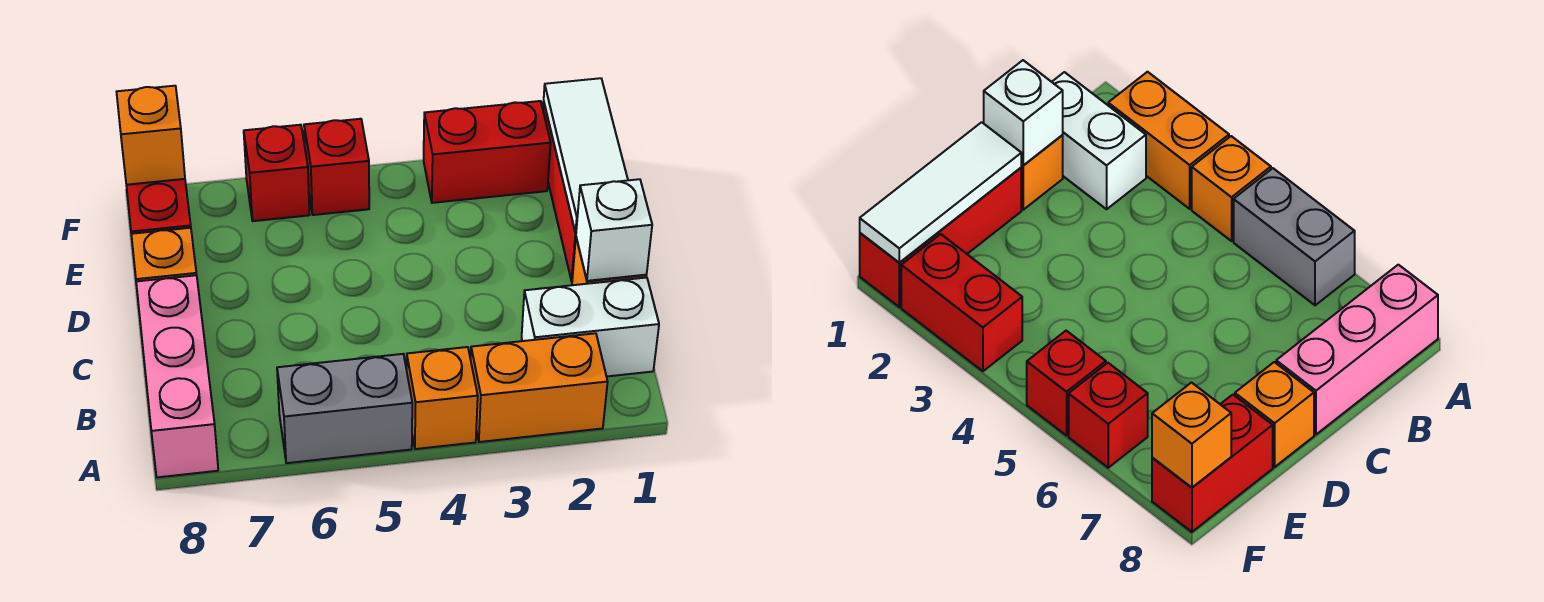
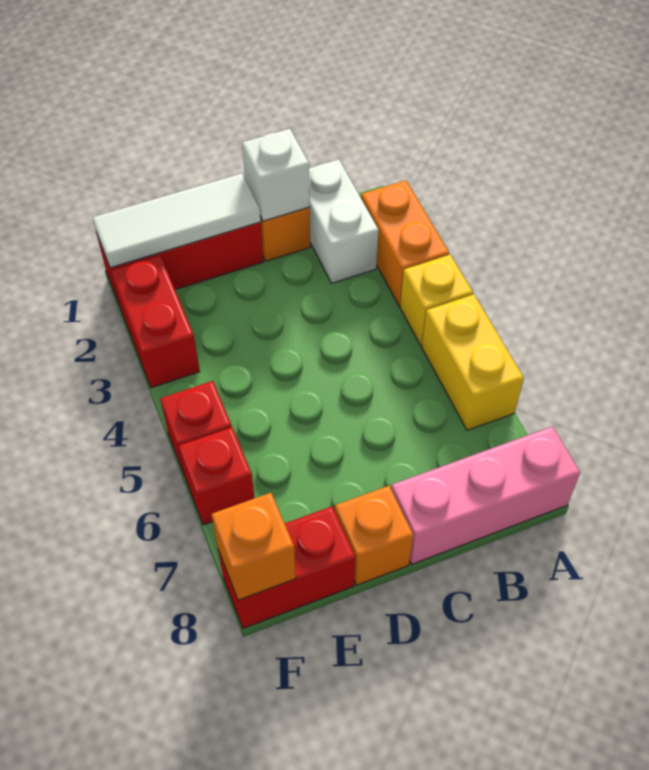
orange brick A4 level 1 -> yellow brick A4 level 1
grey brick A5:A6 level 1 -> yellow brick A5:A6 level 1

